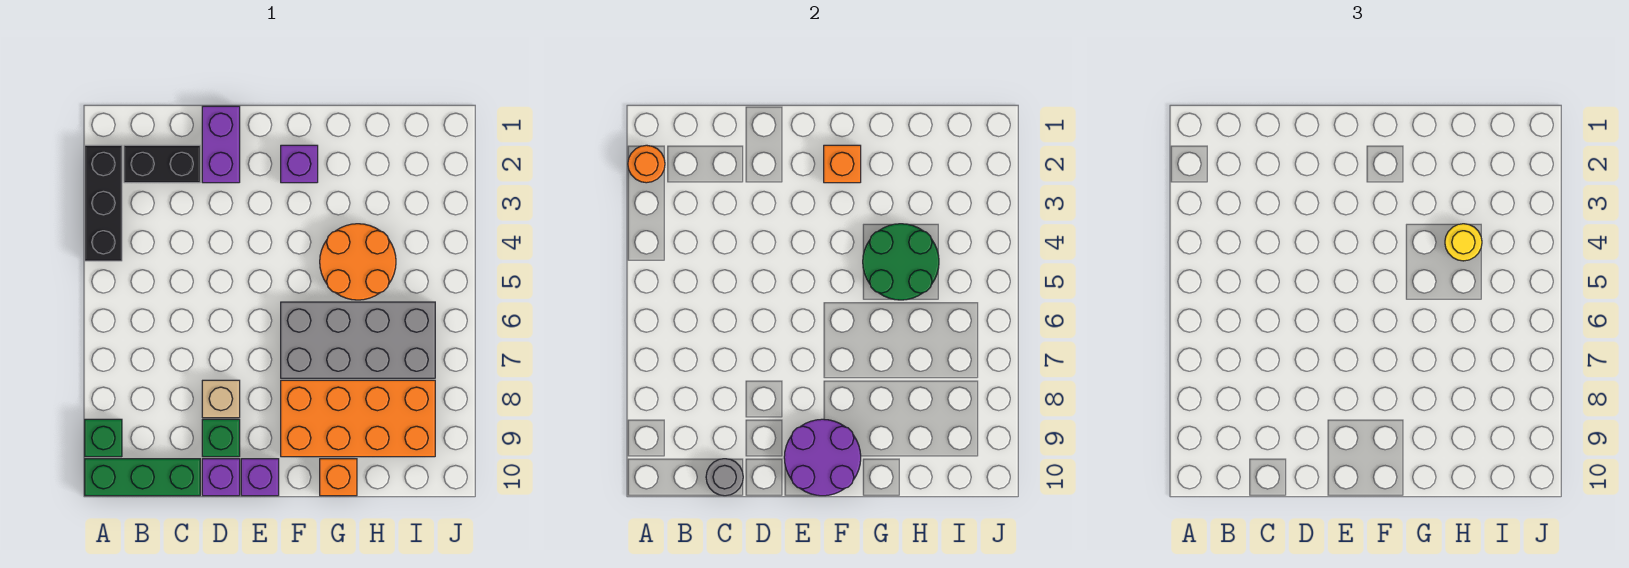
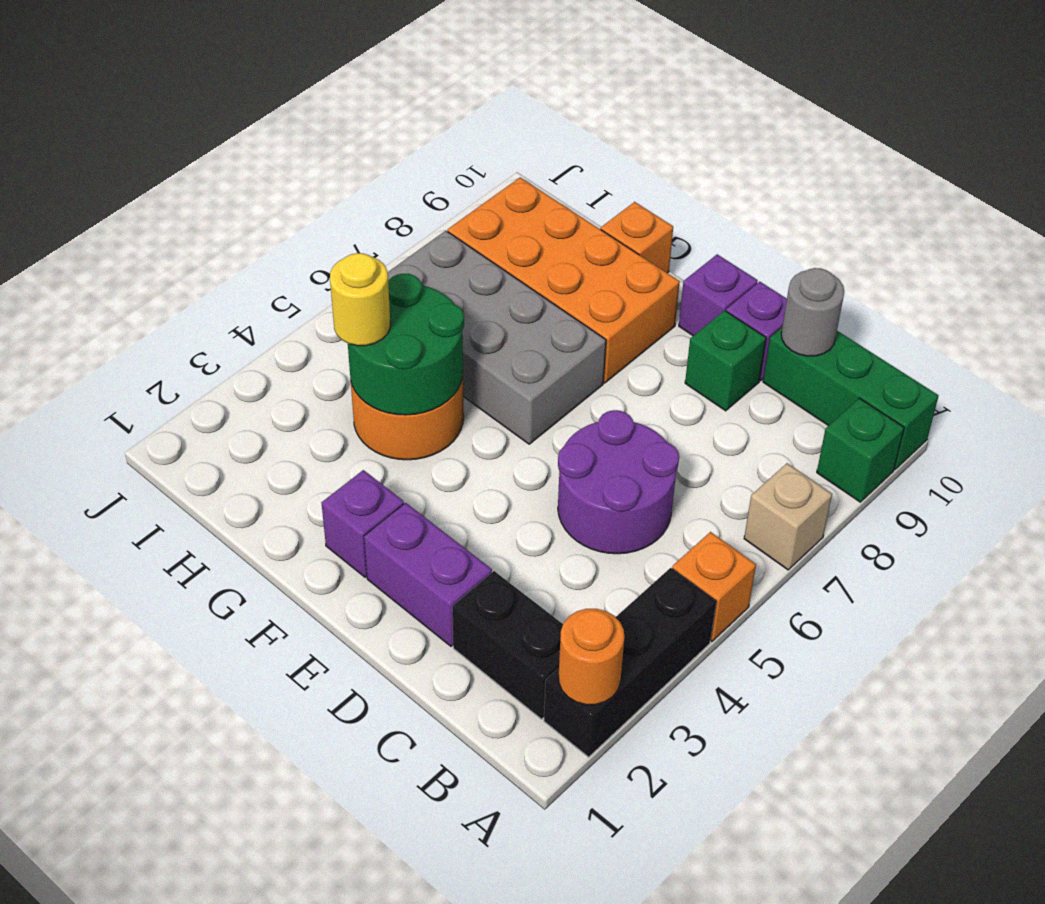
purple brick D1:D2 level 1 -> purple brick D2:E2 level 1
tan brick D8 level 1 -> tan brick A7 level 1
purple round brick E9:F10 level 2 -> purple round brick C5:D6 level 1
orange brick F2 level 2 -> orange brick A5 level 1

